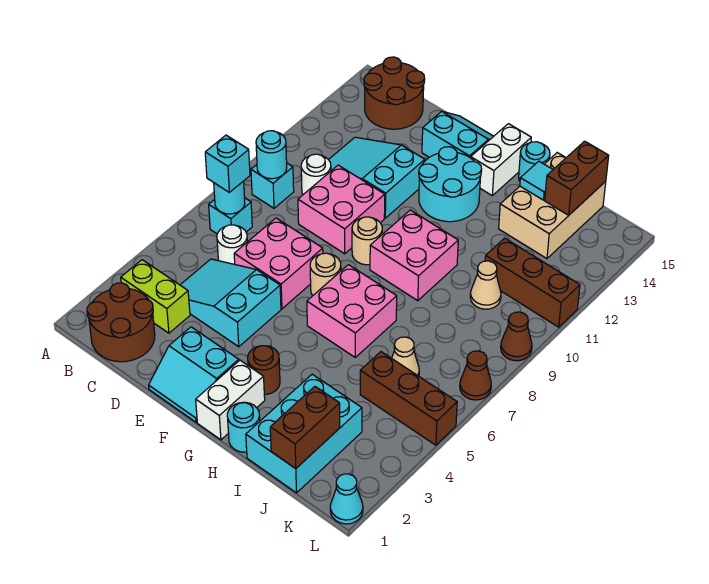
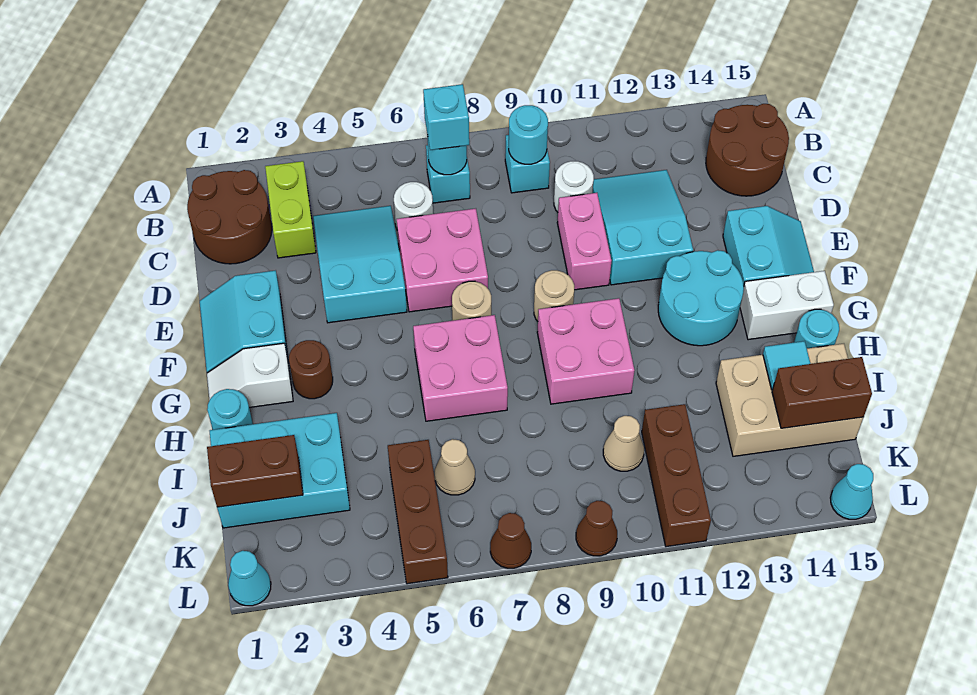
pink brick D9:E10 level 1 -> pink brick D10:E10 level 1
white brick G1:G2 level 1 -> white slope G1:G2 level 1 top 2
none -> cyan cone L15 level 1

